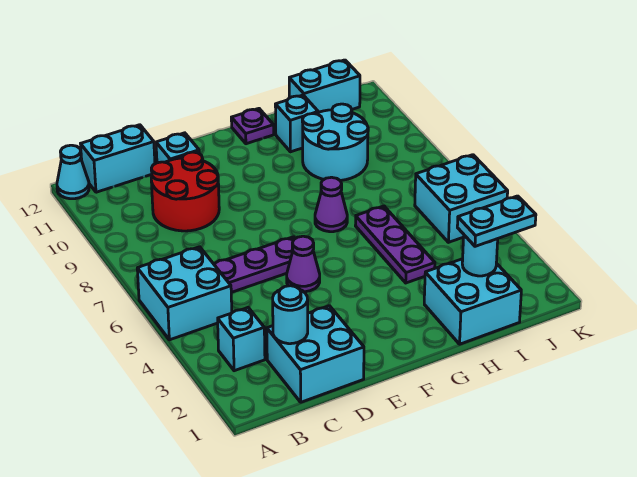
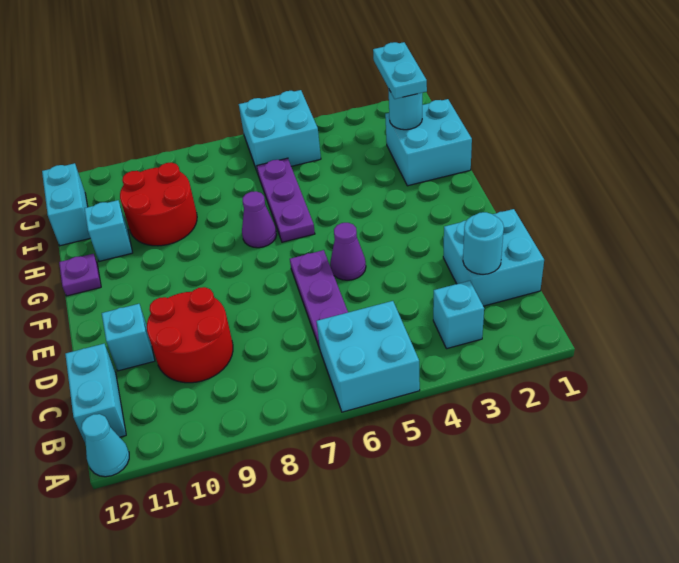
purple plate H4:H6 level 1 -> purple plate G6:I6 level 1
cyan round brick H9:I10 level 1 -> red round brick H9:I10 level 1

